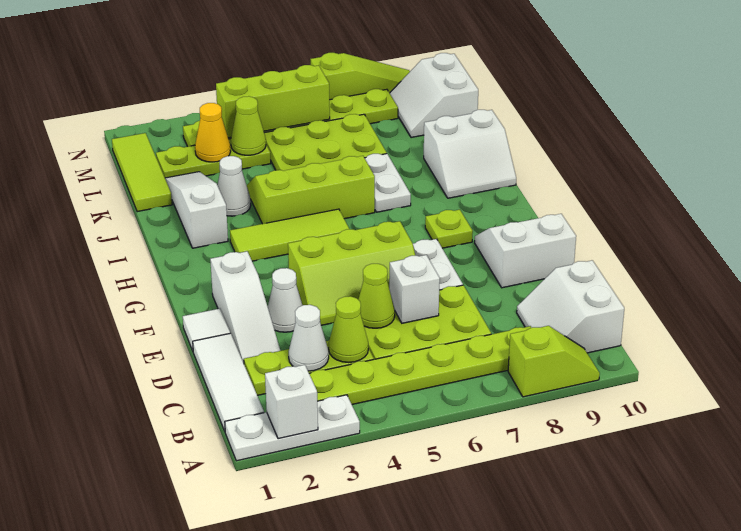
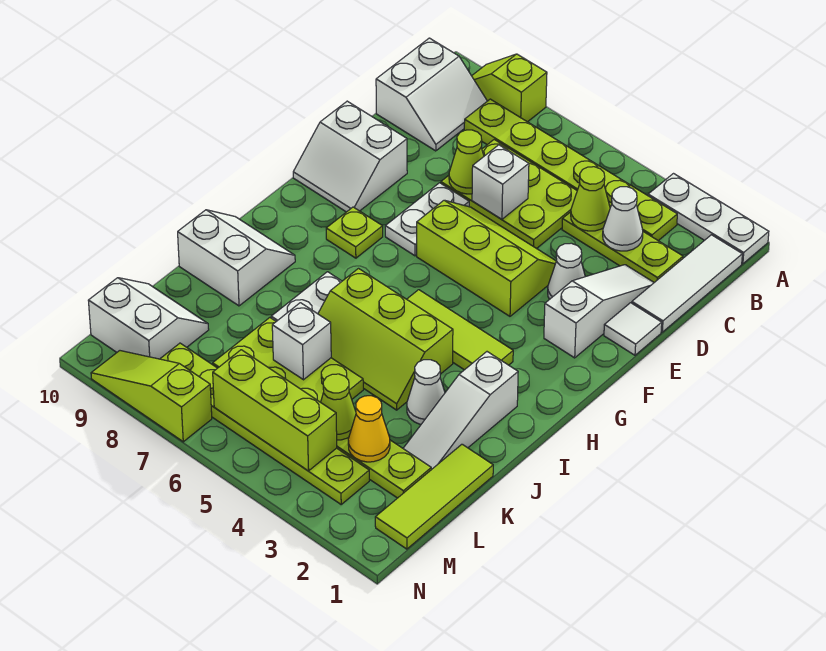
white brick A2 level 2 -> white brick K6 level 2
lime cone D5 level 2 -> lime cone D7 level 2
white slope L9:M10 level 1 top 10 -> white slope L9:M10 level 1 top M

